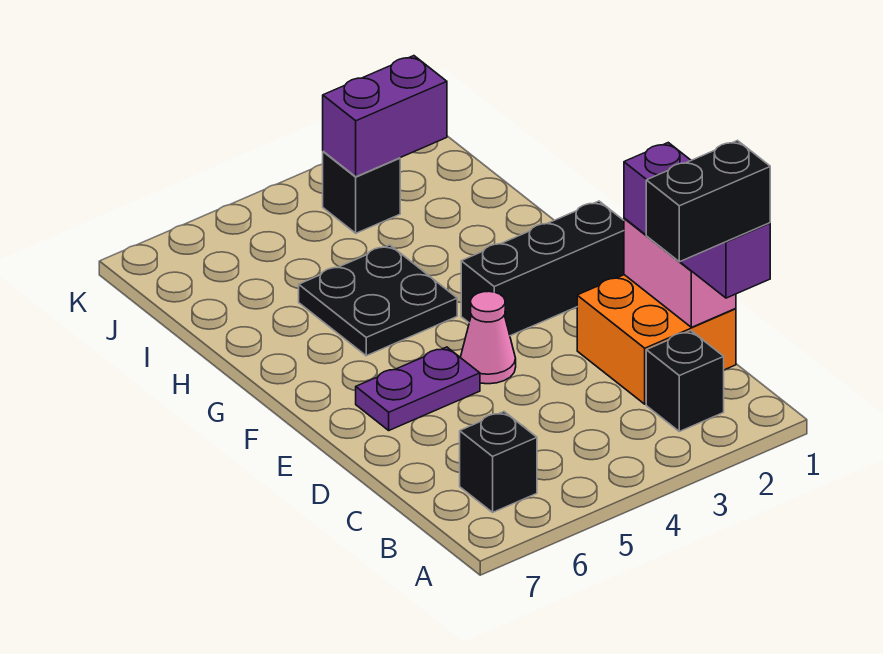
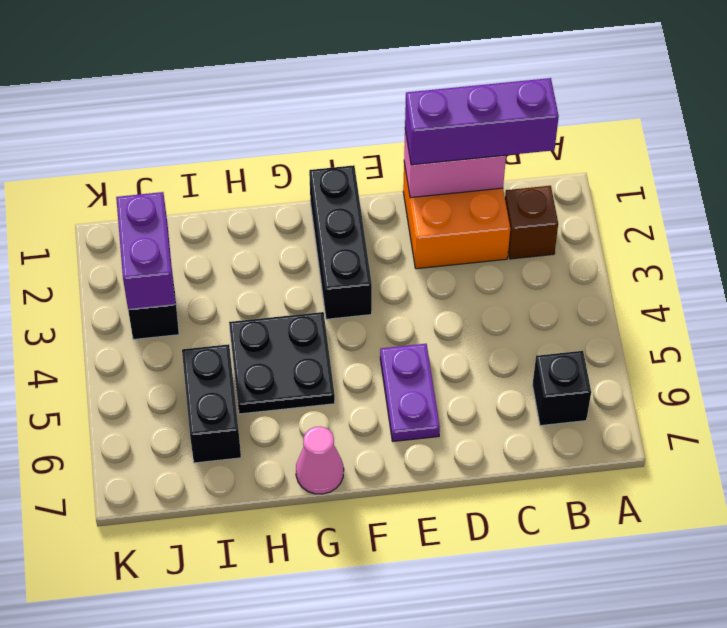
black brick B1:B2 level 4 -> black brick I5:I6 level 1
black brick B2 level 1 -> brown brick B2 level 1
pink cone E4 level 1 -> pink cone G7 level 1

